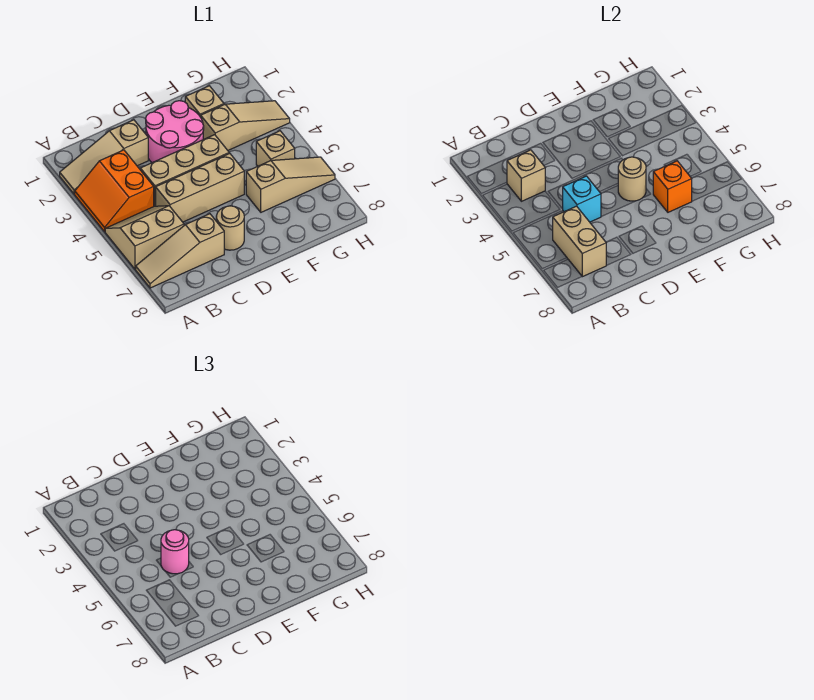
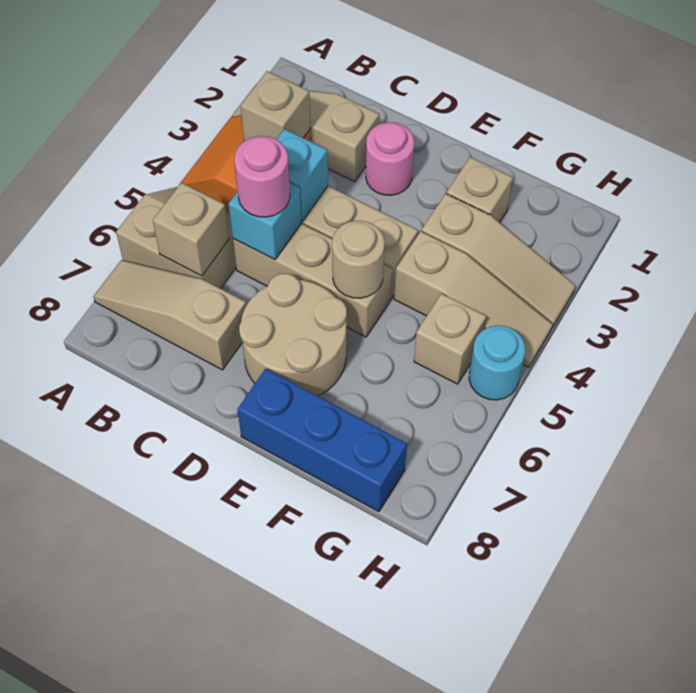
tan brick B6:B7 level 2 -> tan brick B6 level 2
none -> cyan brick C4 level 2
pink round brick D2:E3 level 1 -> pink round brick D2 level 1
tan round brick D7 level 1 -> tan round brick D6:E7 level 1
none -> blue brick E8:G8 level 1
tan slope F6:H6 level 1 top F -> tan slope F4:H4 level 1 top F
orange brick F6 level 2 -> none
none -> cyan round brick H5 level 1

